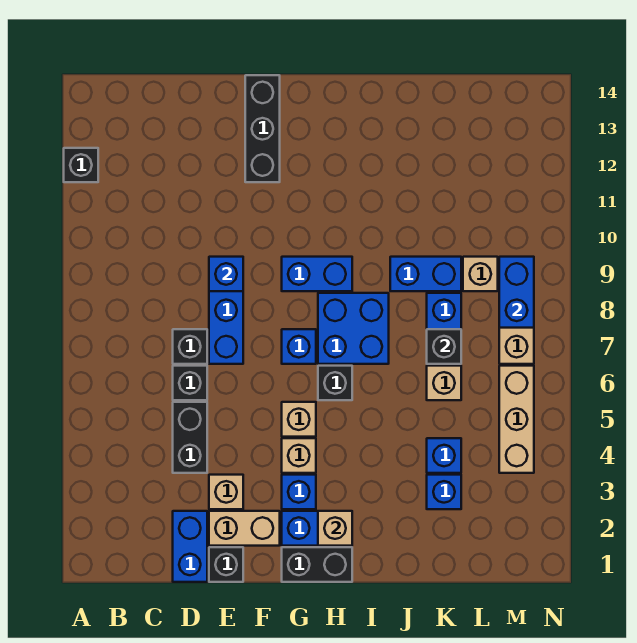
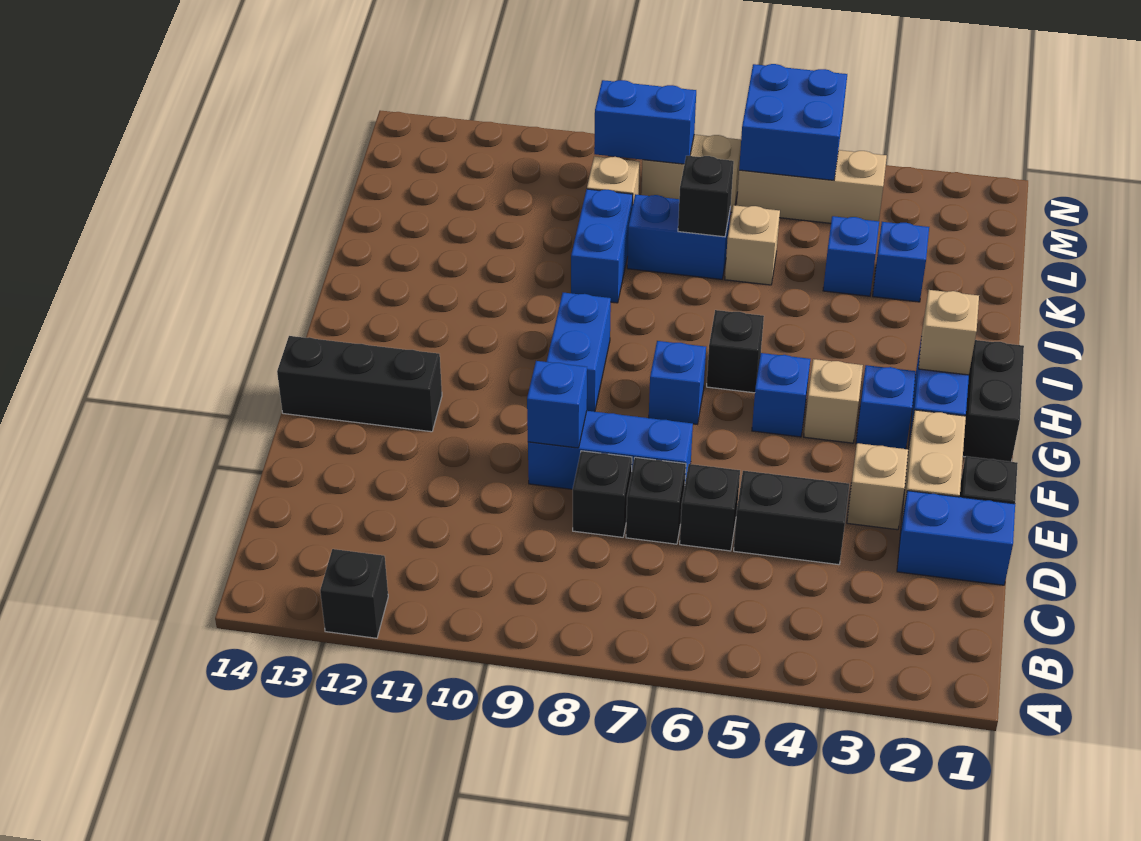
none -> black brick D8 level 1
tan brick G5 level 1 -> blue brick G5 level 1
blue brick H7:I8 level 1 -> blue brick M5:N6 level 2

